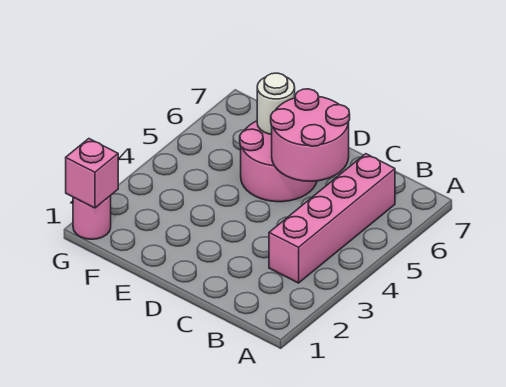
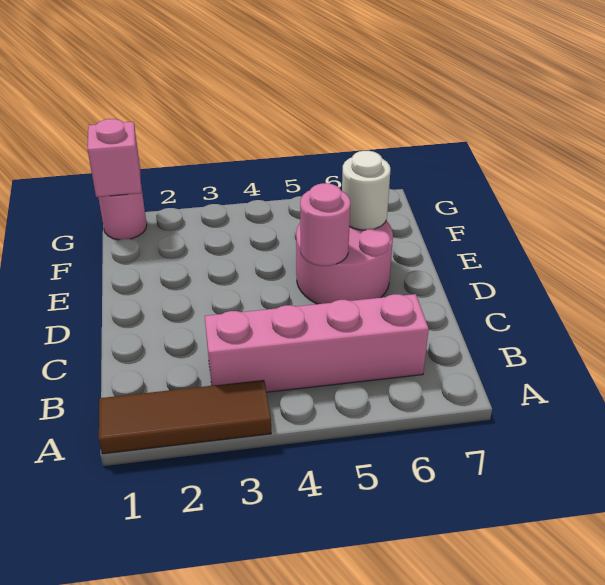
none -> brown tile A1:A3 level 1
pink round brick C5:D6 level 2 -> pink round brick D5 level 2

